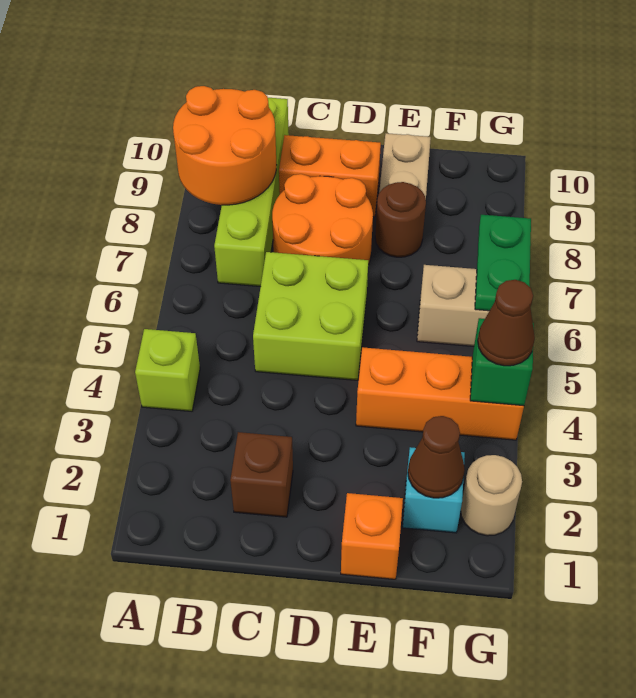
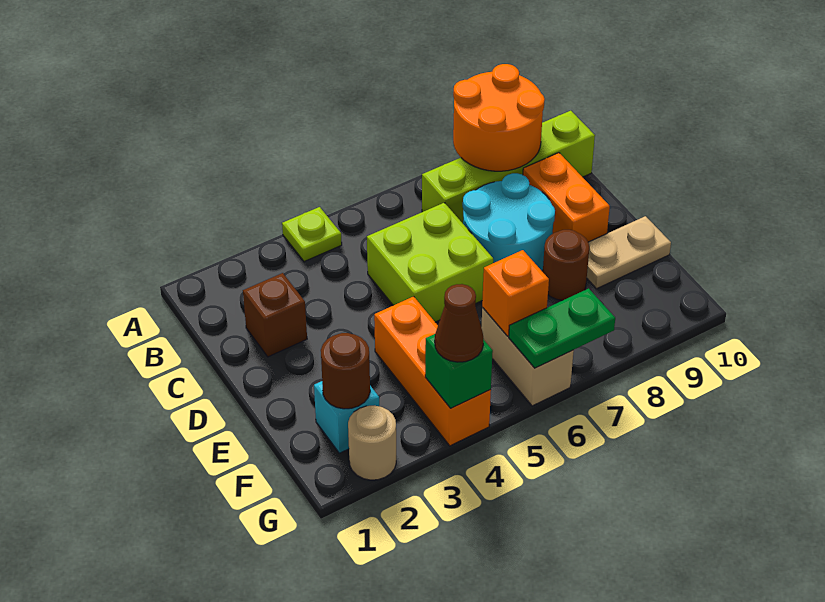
lime brick A4 level 1 -> lime plate A4 level 1
orange round brick C7:D8 level 1 -> cyan round brick C7:D8 level 1
orange brick E1 level 1 -> orange brick F6 level 2
brown cone F2 level 2 -> brown round brick F2 level 2

